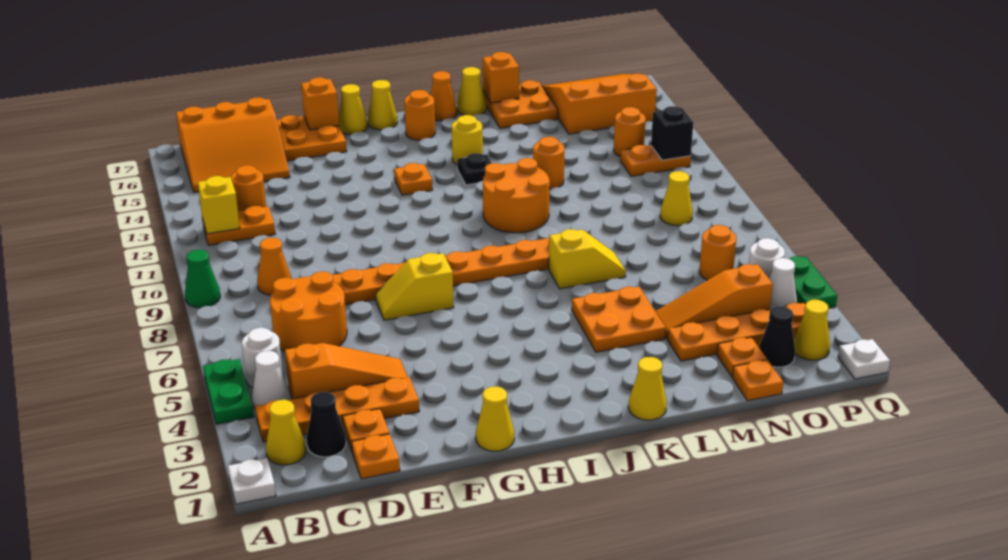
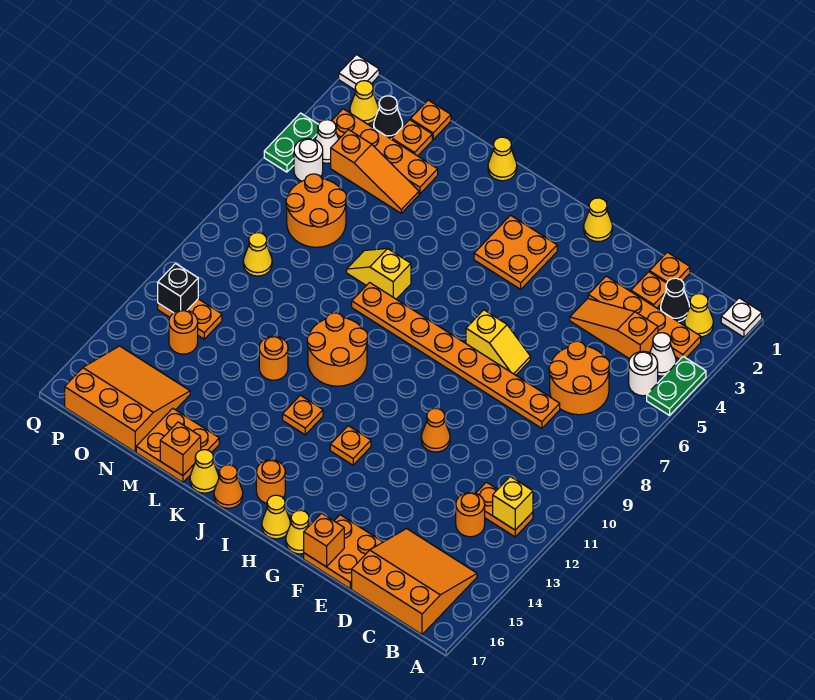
green cone A9 level 1 -> none
orange cone C9 level 1 -> orange cone F11 level 1
black plate J13 level 1 -> orange plate J13 level 1
yellow round brick J14 level 1 -> none
orange plate K4:L5 level 1 -> orange plate H3:I4 level 1
orange slope N15:P17 level 1 top 15 -> orange slope N15:P17 level 1 top 17
orange round brick O6 level 1 -> orange round brick N6:O7 level 1

